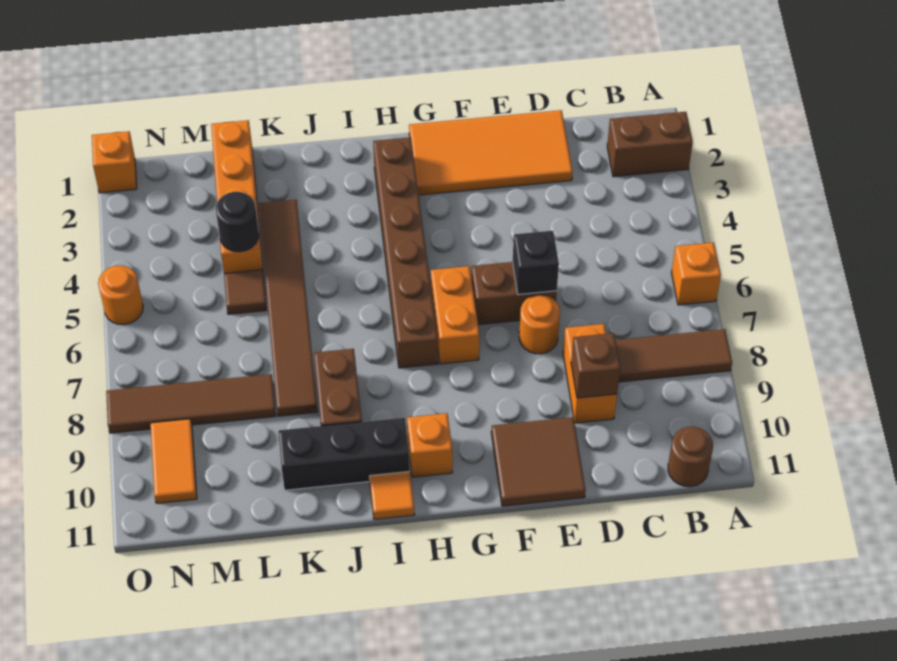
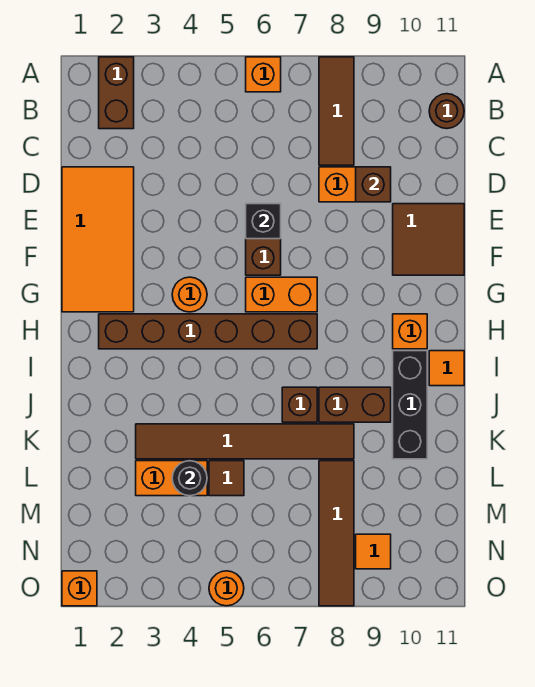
orange round brick E7 level 1 -> orange round brick G4 level 1
none -> brown brick J7 level 1
orange brick L1:L4 level 1 -> orange brick L3:L4 level 1
orange tile N9:N10 level 1 -> orange tile N9 level 1

